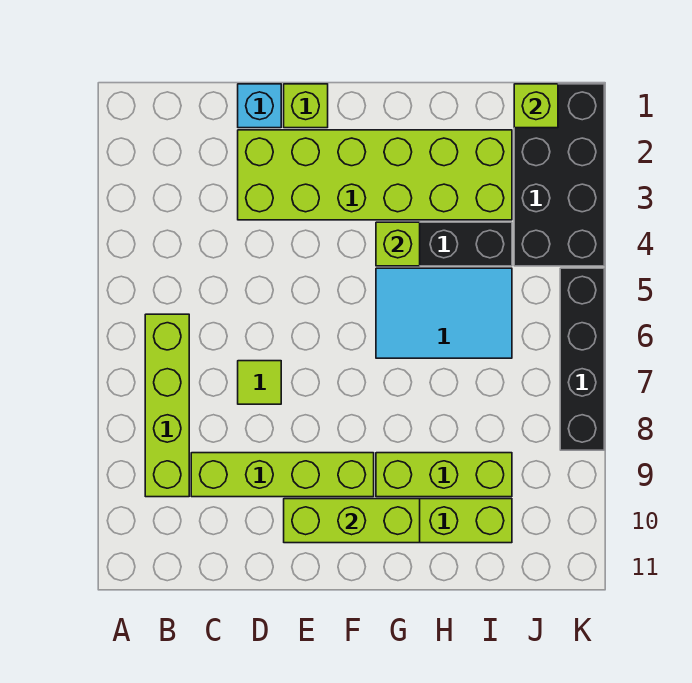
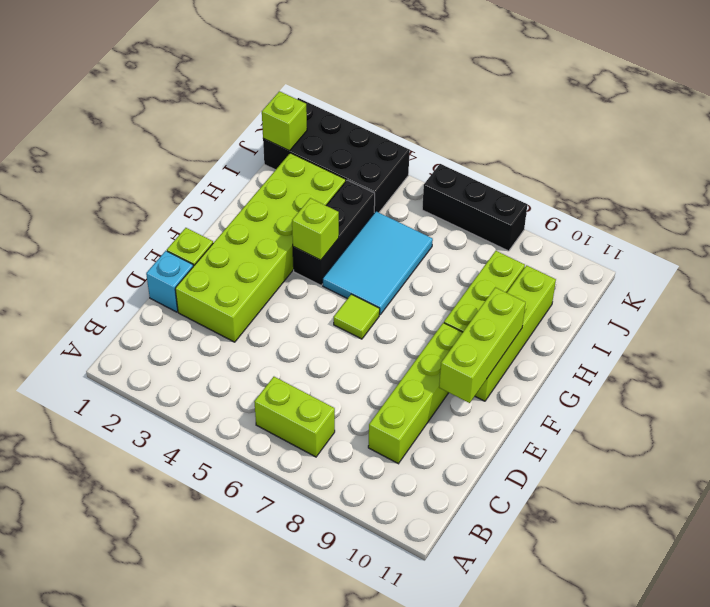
lime brick B6:B9 level 1 -> lime brick B6:B7 level 1
lime tile D7 level 1 -> lime tile F6 level 1
black brick K5:K8 level 1 -> black brick K6:K8 level 1

